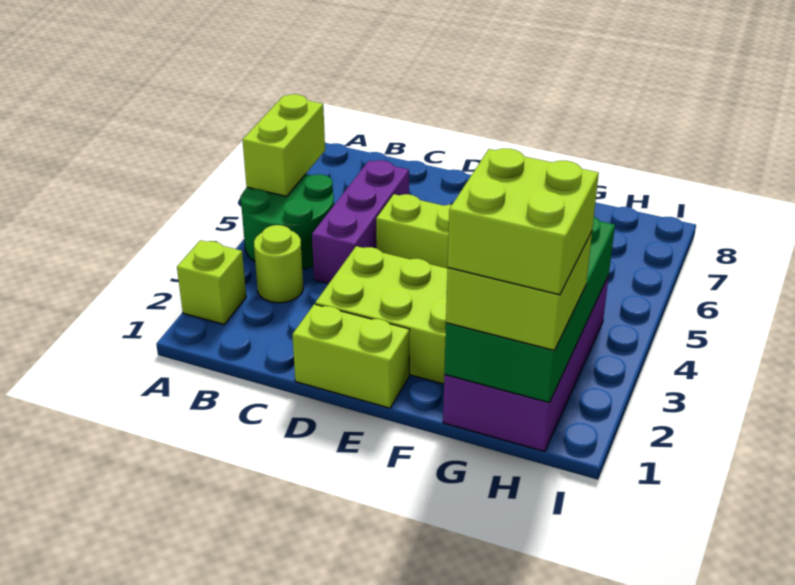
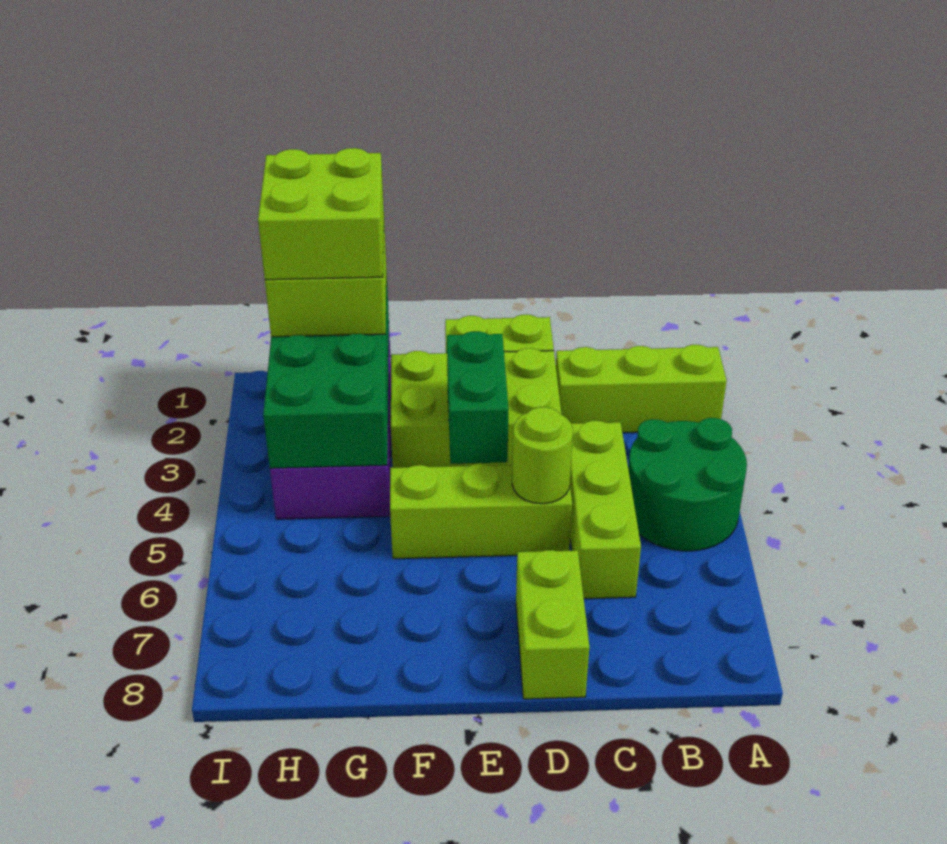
lime brick A2 level 1 -> lime brick A2:C2 level 1
lime brick A5:A6 level 2 -> lime brick D7:D8 level 1
lime round brick B3 level 1 -> lime round brick D5 level 2
purple brick C4:C6 level 1 -> lime brick C4:C6 level 1
none -> green brick E3:E4 level 2

